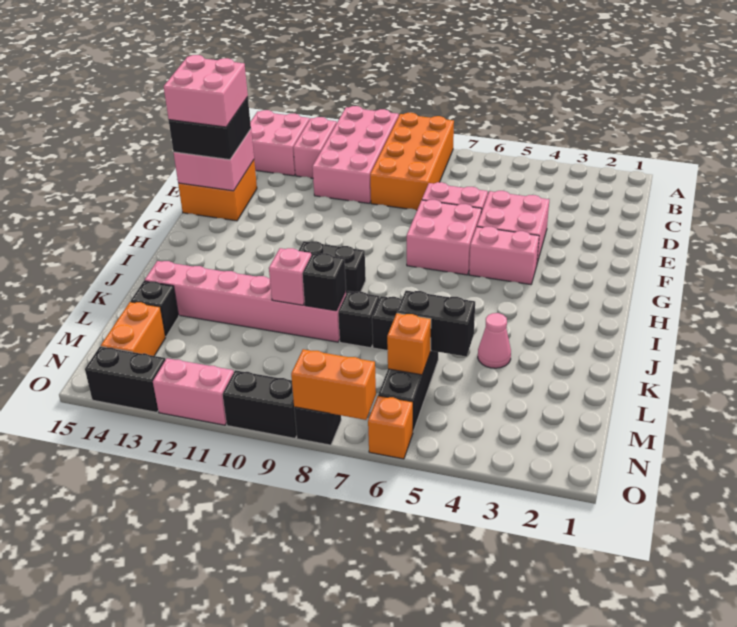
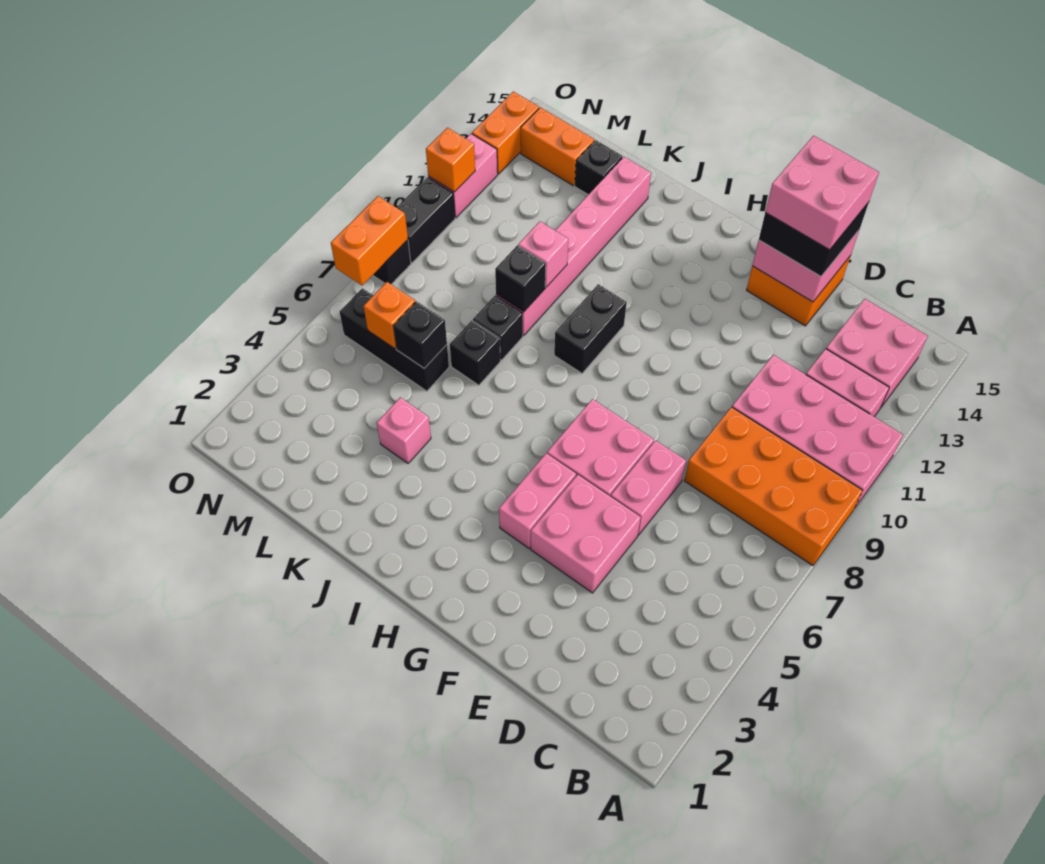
pink cone K4 level 1 -> pink brick K4 level 1
black brick L5:L6 level 2 -> black brick L6 level 2
orange brick O6 level 1 -> orange brick O11 level 2
black brick O13:O14 level 1 -> orange brick O13:O14 level 1

